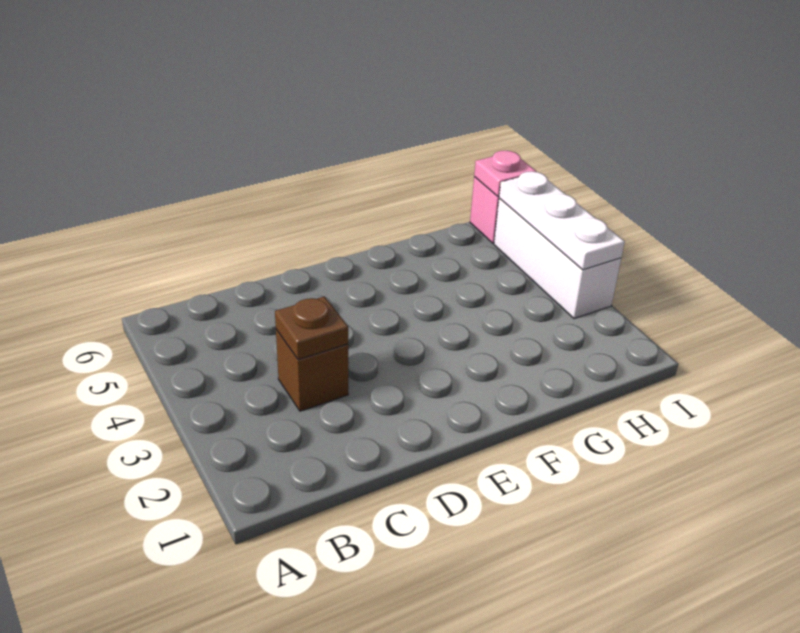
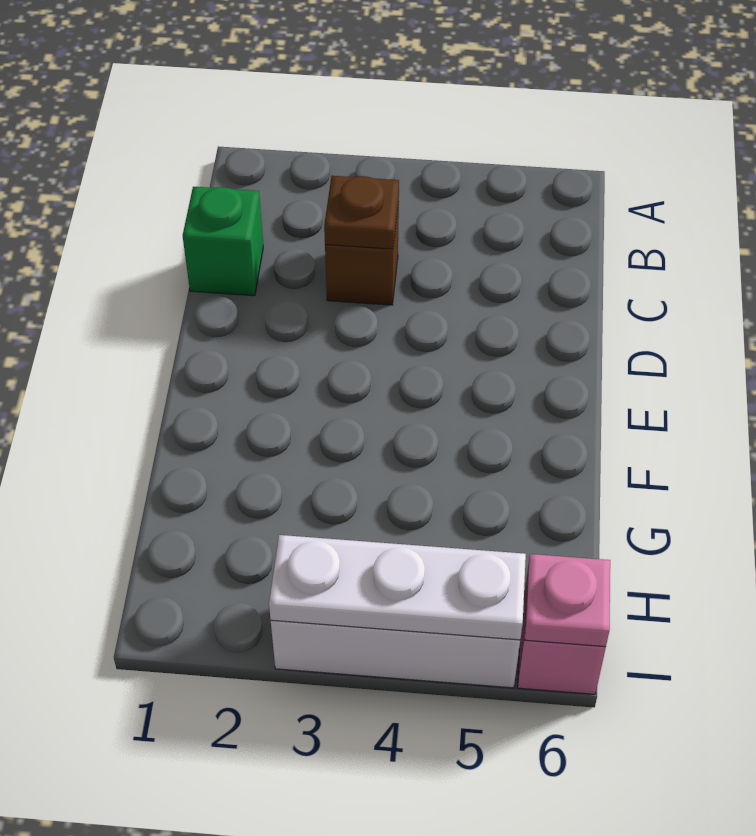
none -> green brick C1 level 1

